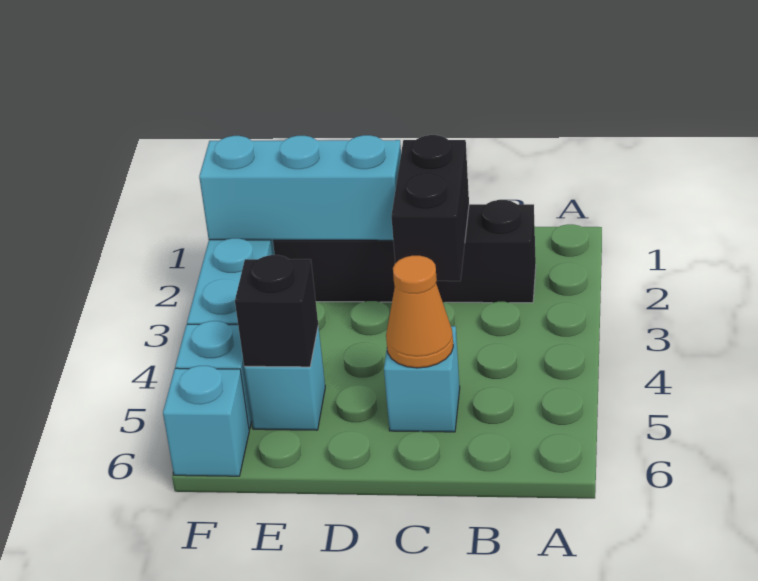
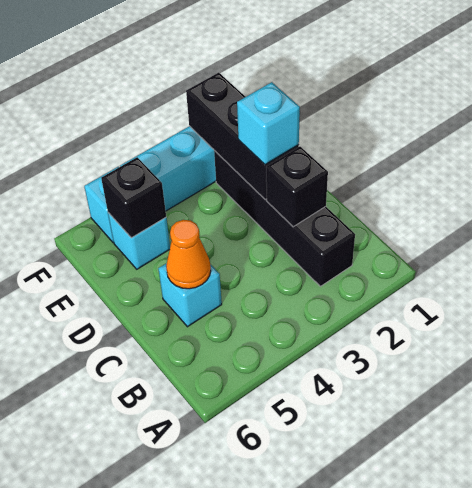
black brick C2:C3 level 2 -> black brick C2 level 2
cyan brick D2:F2 level 2 -> black brick D2:F2 level 2
cyan brick F6 level 1 -> cyan brick D2 level 3

